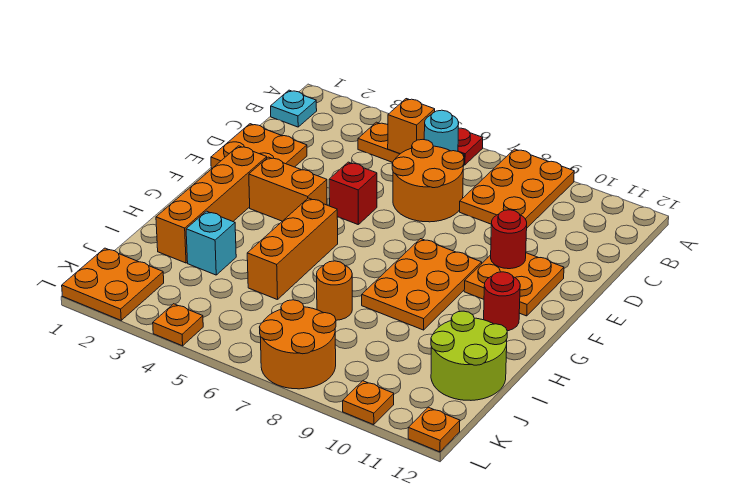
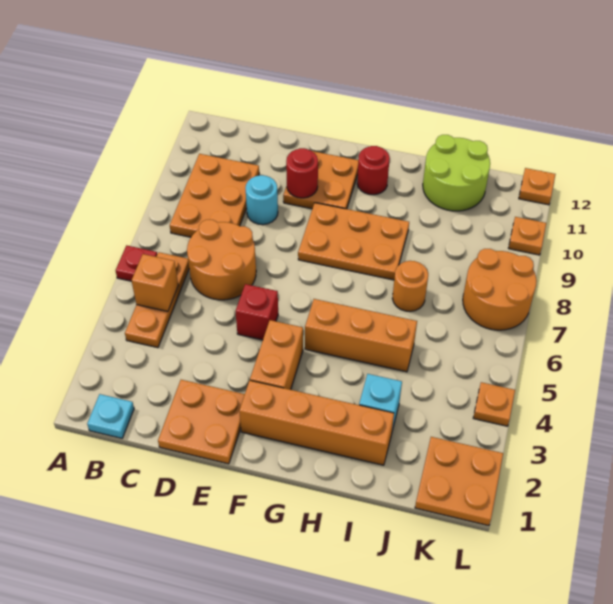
orange plate A8:C9 level 1 -> orange plate B8:C10 level 1
cyan round brick B6 level 2 -> cyan round brick D9 level 1

